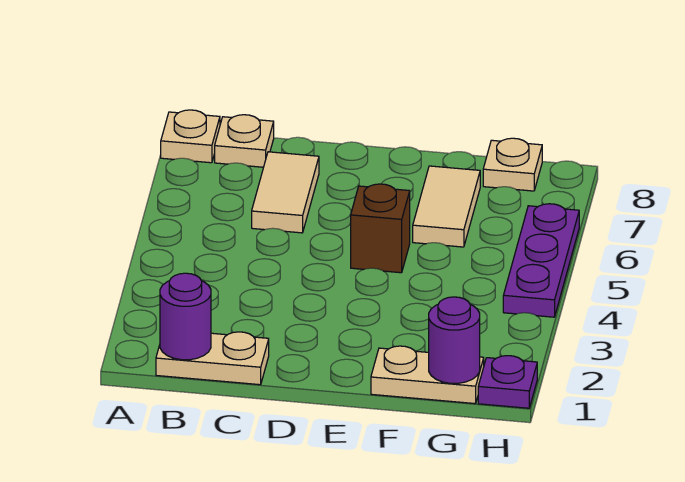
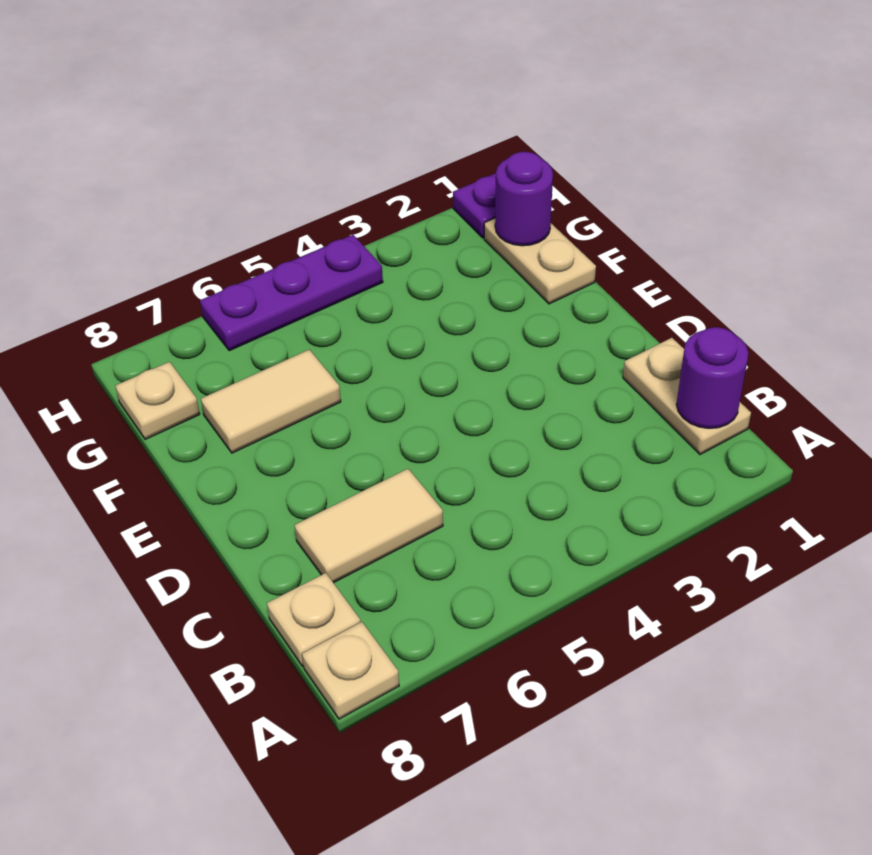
brown brick E5 level 1 -> none

